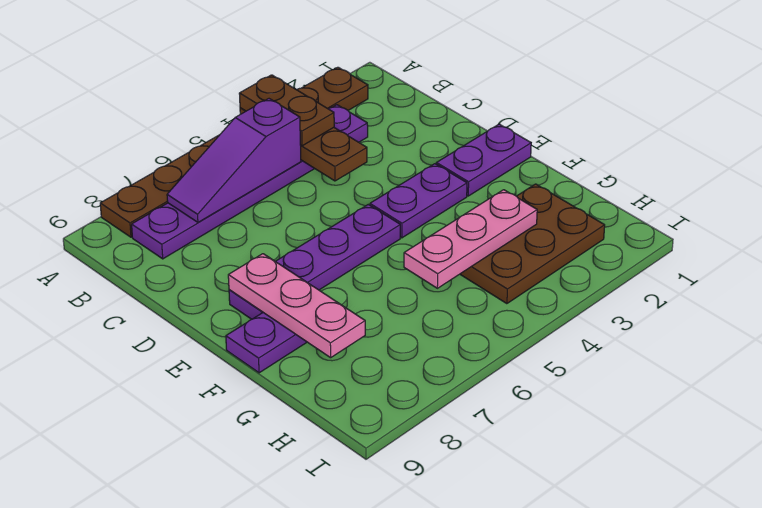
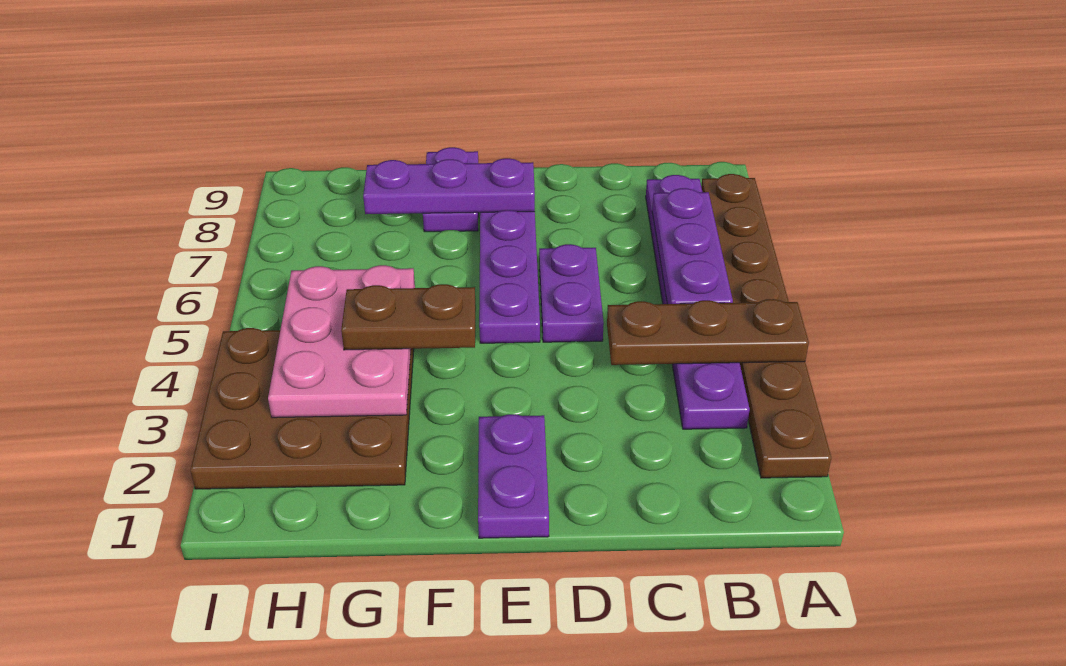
brown plate A4:B4 level 3 -> brown plate F4:G4 level 3
purple slope B5:B7 level 2 top 5 -> purple plate B5:B7 level 2
purple plate E3:E4 level 1 -> purple plate D5:D6 level 1
pink plate E8:G8 level 2 -> purple plate E8:G8 level 2
brown plate G2:H4 level 1 -> brown plate G2:I4 level 1
pink plate G3:G5 level 2 -> pink plate G3:H5 level 2

